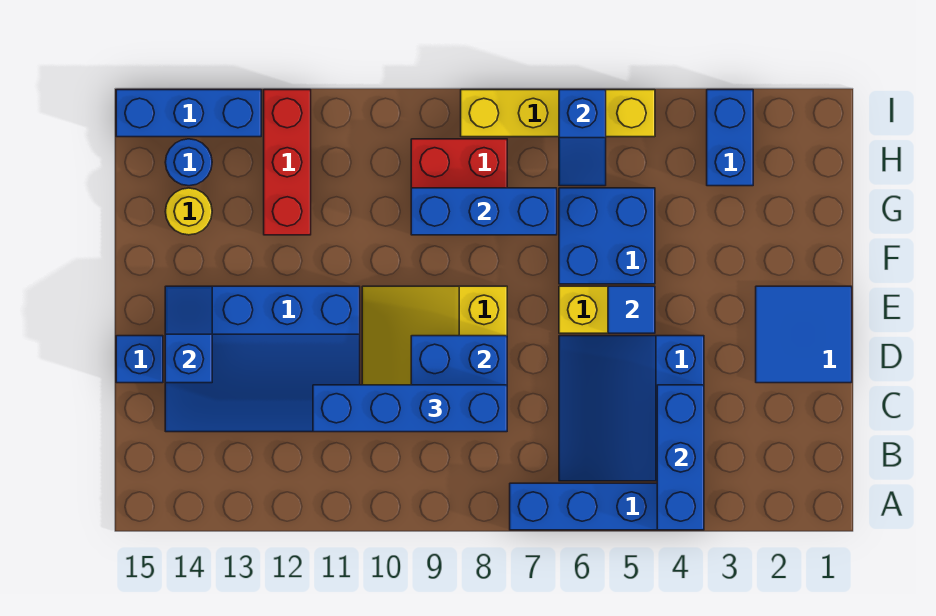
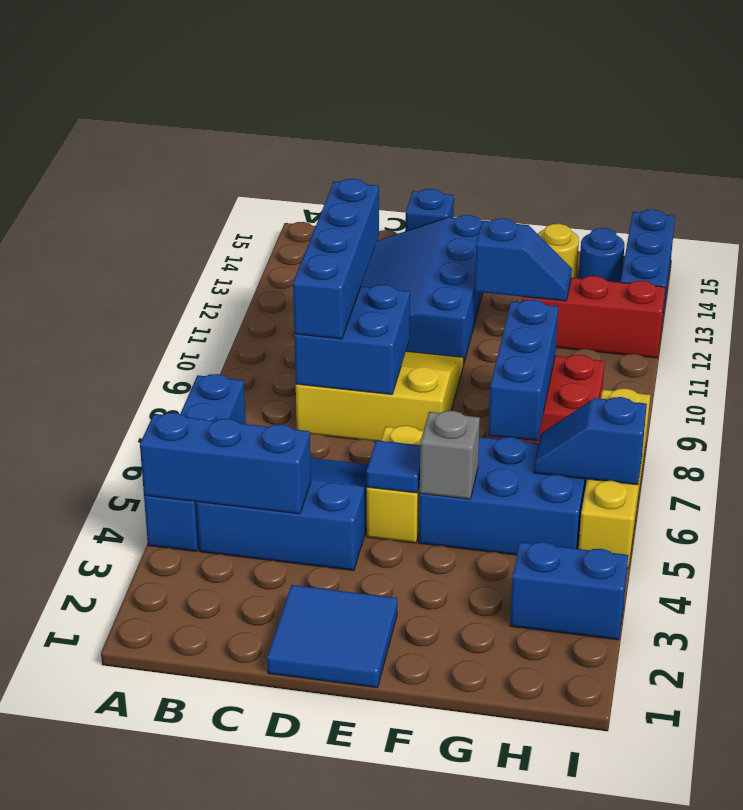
blue slope D14:E14 level 2 top D -> blue slope F12:G12 level 2 top F
blue brick F5:G6 level 1 -> blue brick F5:H6 level 1
none -> grey brick F5 level 2

